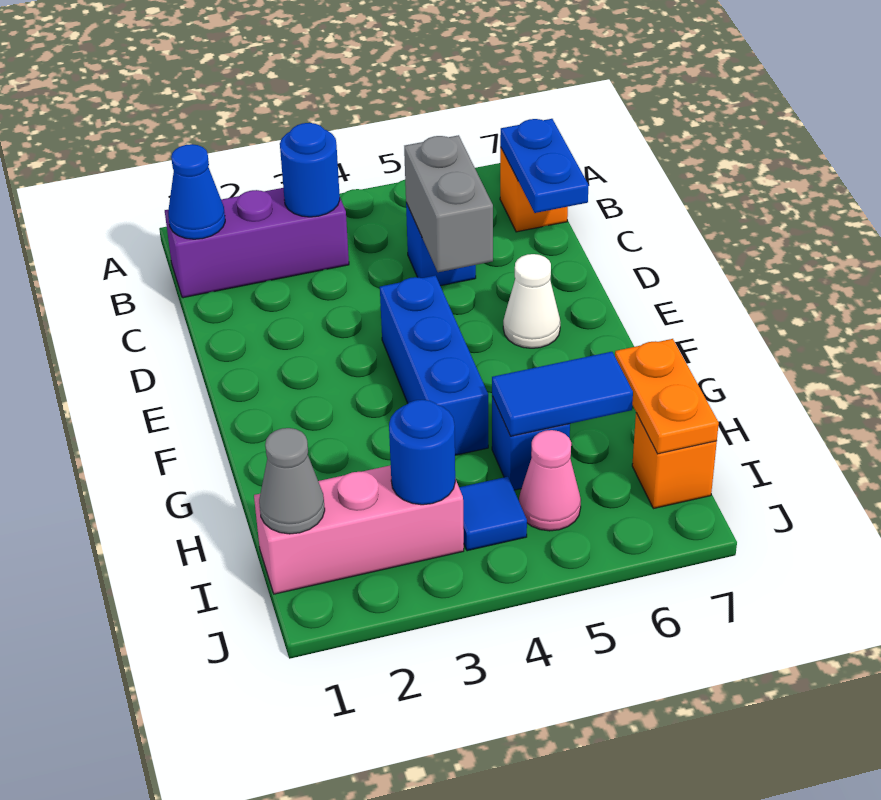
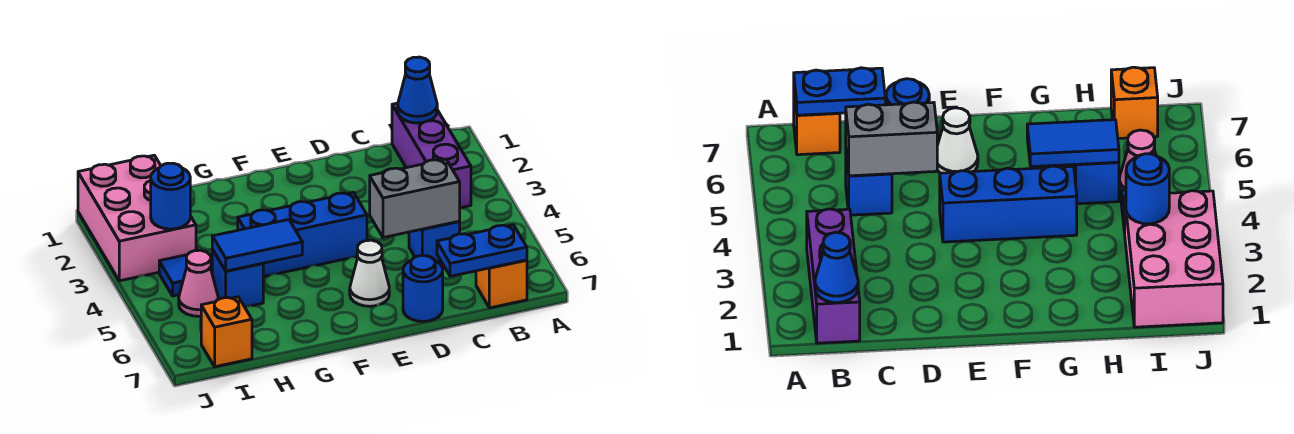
blue round brick B3 level 2 -> blue round brick D7 level 1
blue tile H5:H6 level 2 -> blue tile G5:H5 level 2
orange plate H7:I7 level 2 -> none
pink brick I1:I3 level 1 -> pink brick I1:J3 level 1
grey cone I1 level 2 -> none

